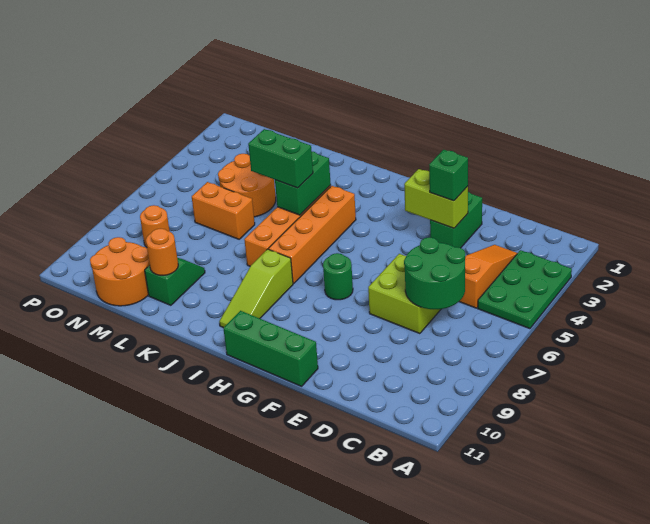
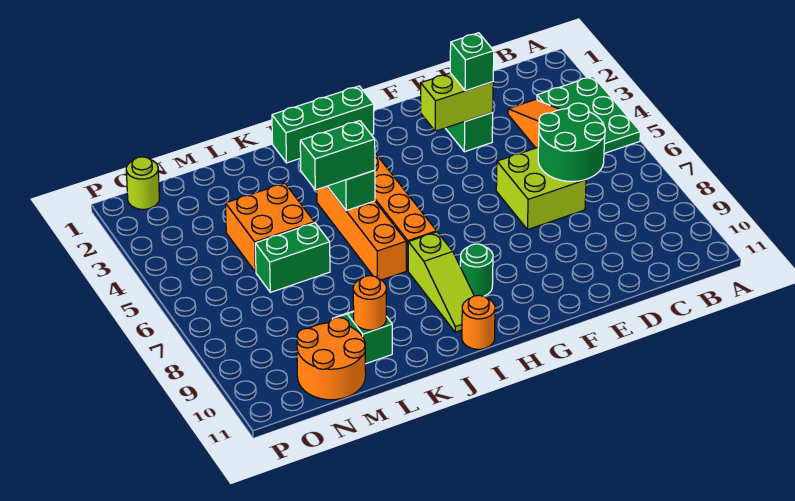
green brick F11:H11 level 1 -> green brick H1:J1 level 1
green round brick G7 level 1 -> green round brick H9 level 1
orange round brick L4:M5 level 1 -> orange brick L4:M5 level 1
orange brick L6:M6 level 1 -> green brick L6:M6 level 1
orange round brick N8 level 1 -> orange round brick I11 level 1
none -> lime round brick O1 level 1

